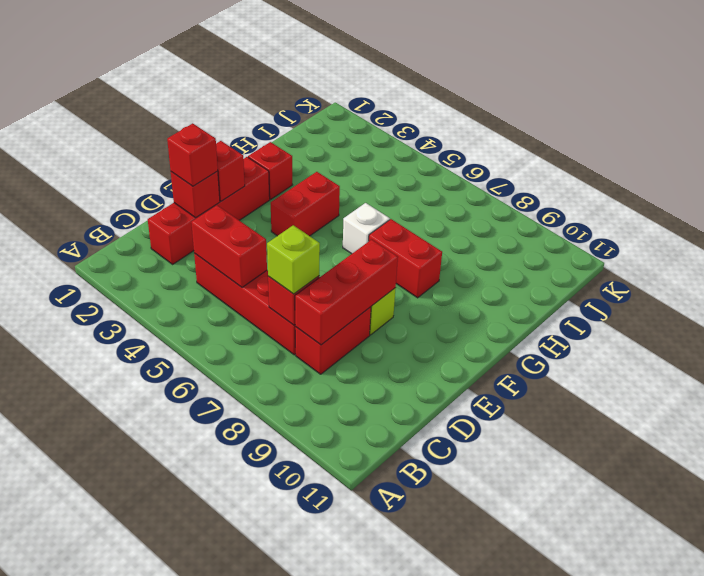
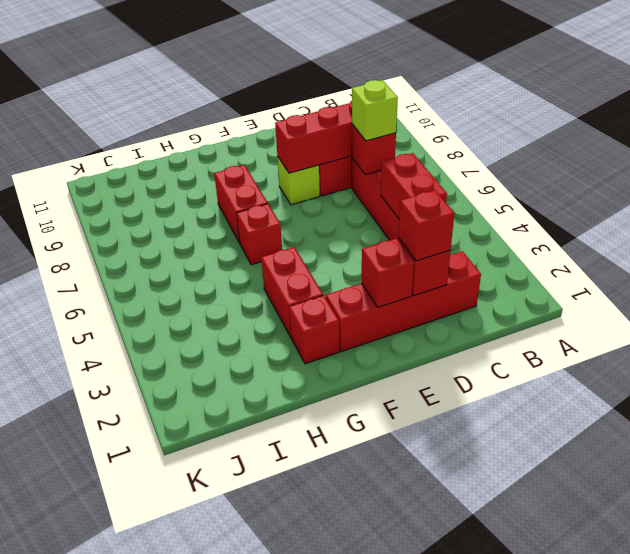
red brick F4:G4 level 1 -> red brick G3:G4 level 1
white brick G6 level 1 -> red brick G6 level 1

